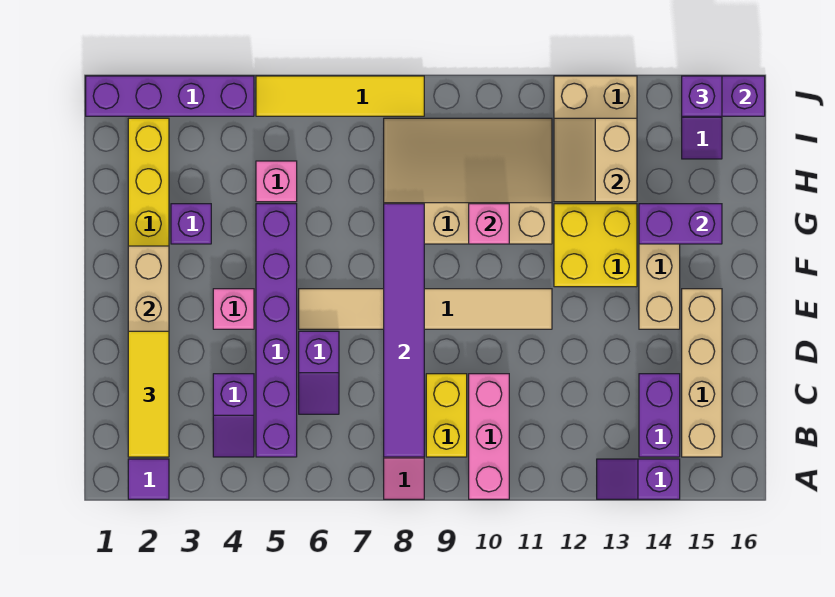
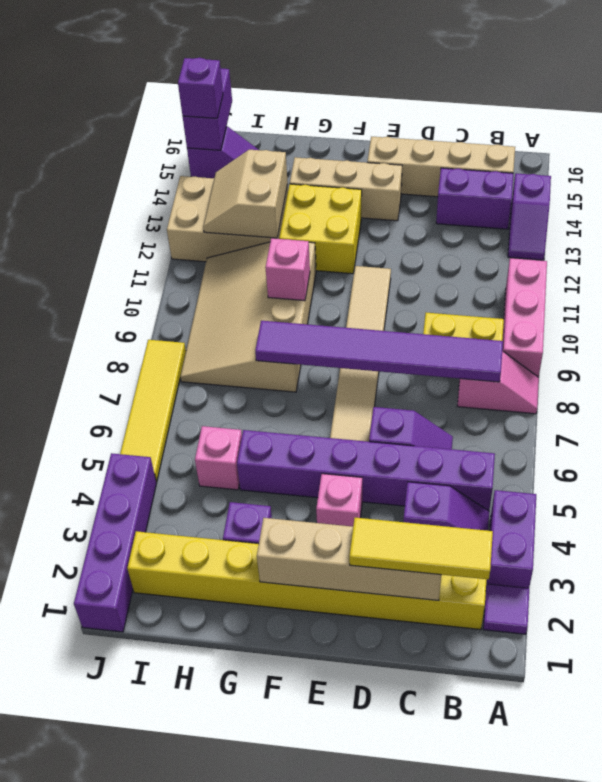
pink brick A10:C10 level 1 -> pink brick A9:A11 level 1
purple brick G14:G15 level 2 -> purple brick A3:A4 level 1
tan slope H12:I13 level 2 top 13 -> tan slope H12:I13 level 2 top H

